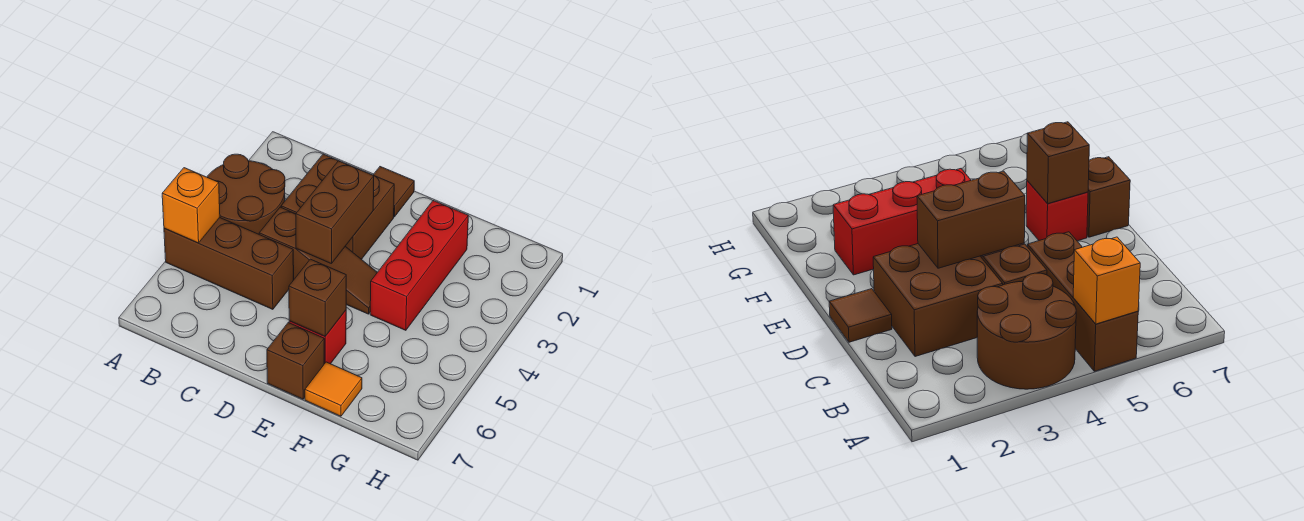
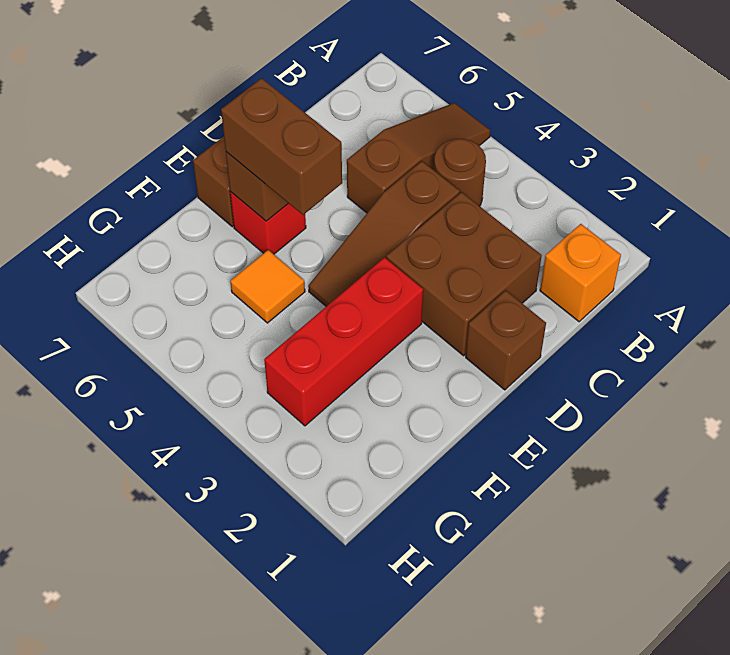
brown round brick A3:B4 level 1 -> brown round brick B4 level 1
brown brick A5:C5 level 1 -> brown slope A5:C5 level 1 top C
orange brick A5 level 2 -> orange brick B1 level 1
brown tile D1 level 1 -> brown brick D1 level 1
brown brick D3:D4 level 2 -> brown brick E5:E6 level 3
red brick F2:F4 level 1 -> red brick E3:G3 level 1
orange tile F7 level 1 -> orange tile F5 level 1

